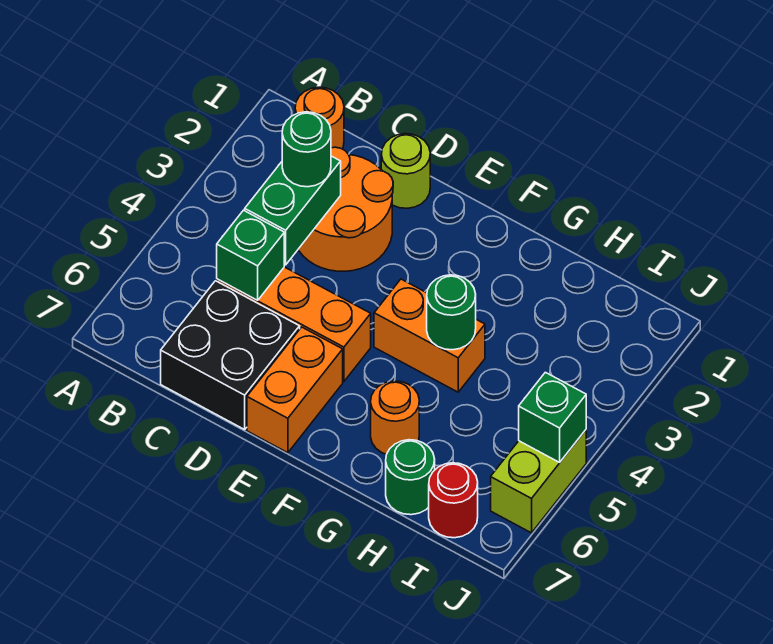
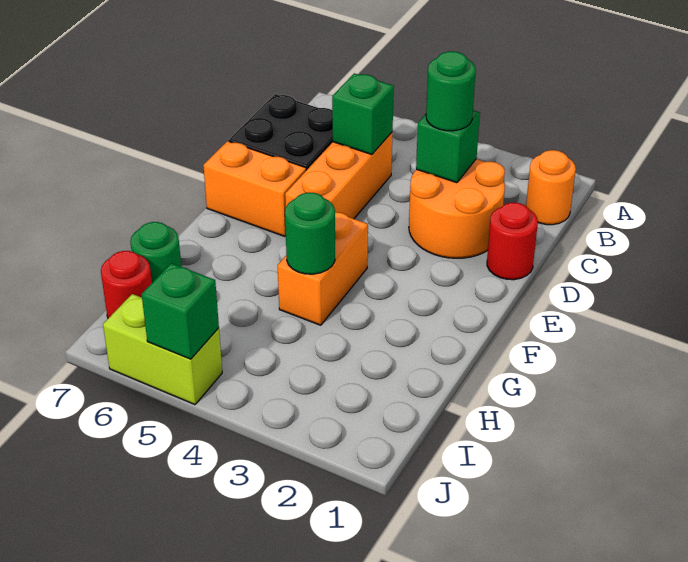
green brick C3:C4 level 2 -> green brick C3 level 2
lime round brick D1 level 1 -> red round brick D1 level 1
orange round brick G6 level 1 -> none

